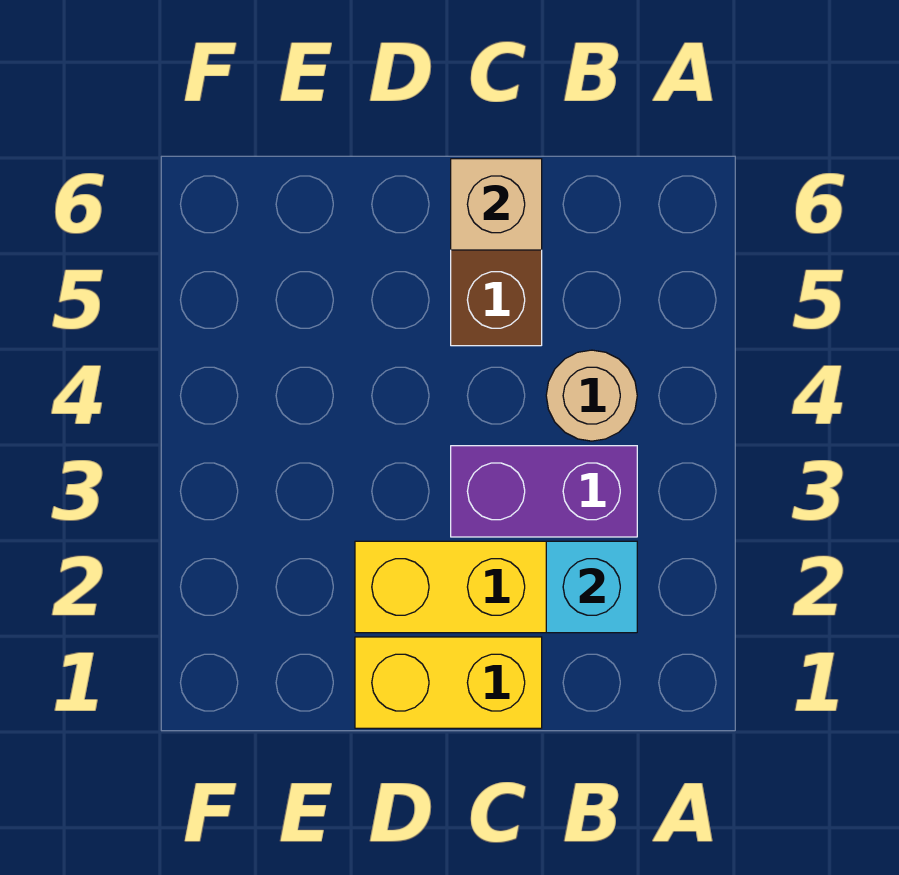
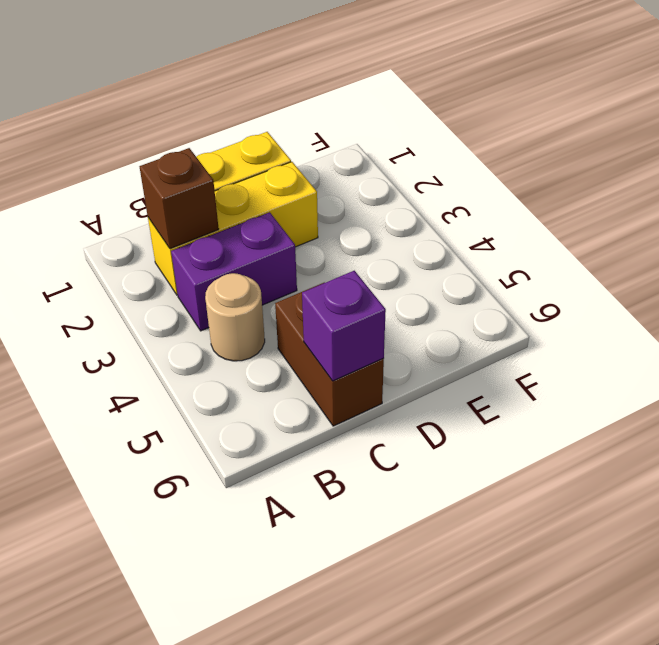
cyan brick B2 level 2 -> brown brick B2 level 2
tan brick C6 level 2 -> purple brick C6 level 2

